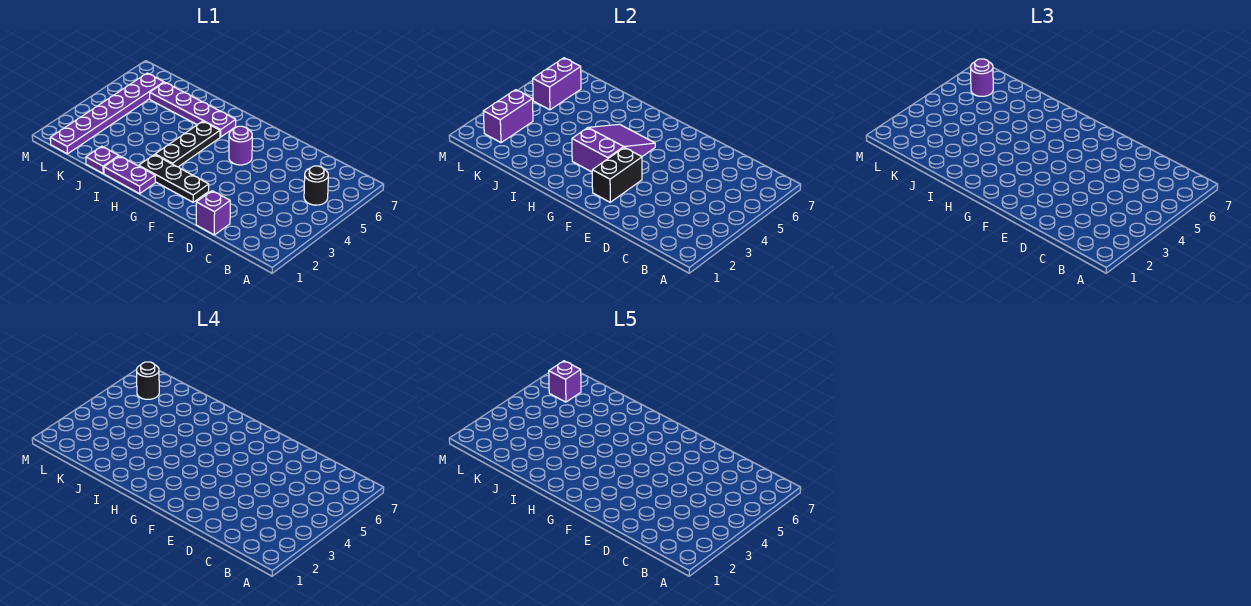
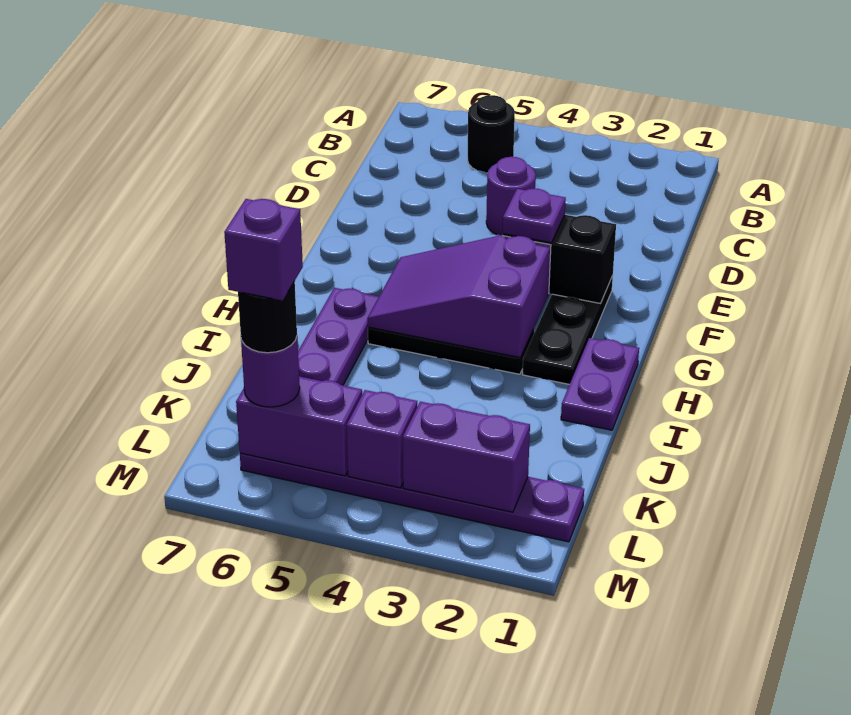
purple brick D1 level 1 -> purple brick L4 level 2
purple round brick F5 level 1 -> purple round brick D4 level 1
purple plate J1 level 1 -> purple plate F3 level 3

